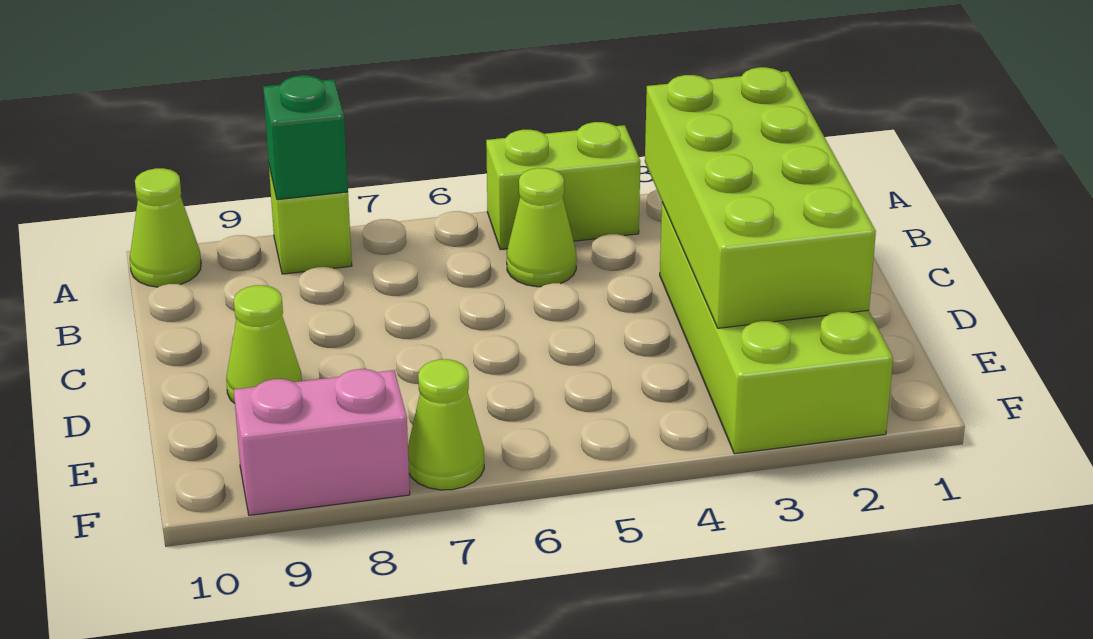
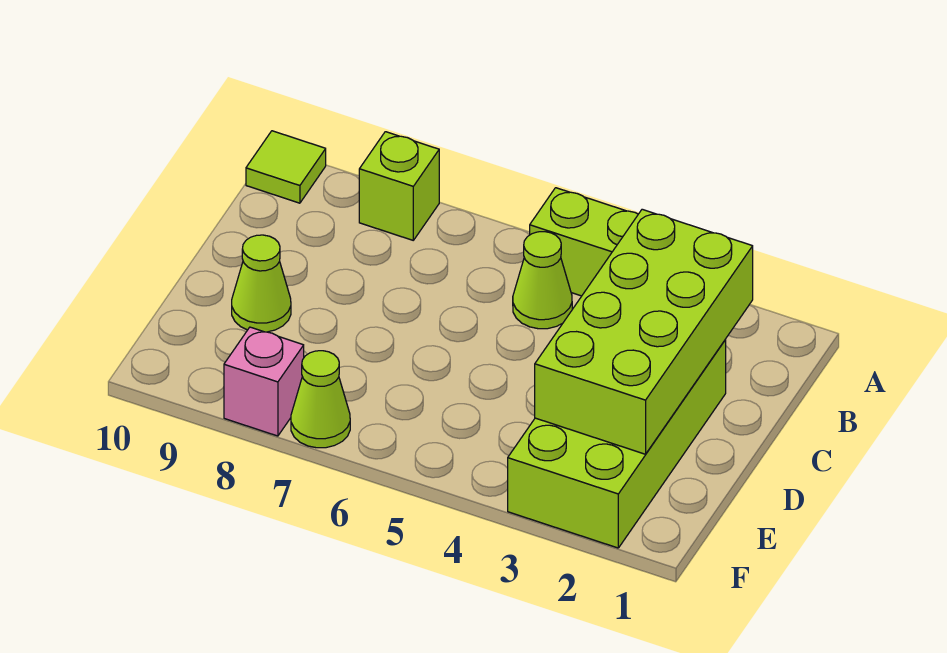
green brick A8 level 2 -> none
lime cone A10 level 1 -> lime tile A10 level 1
pink brick F8:F9 level 1 -> pink brick F8 level 1

